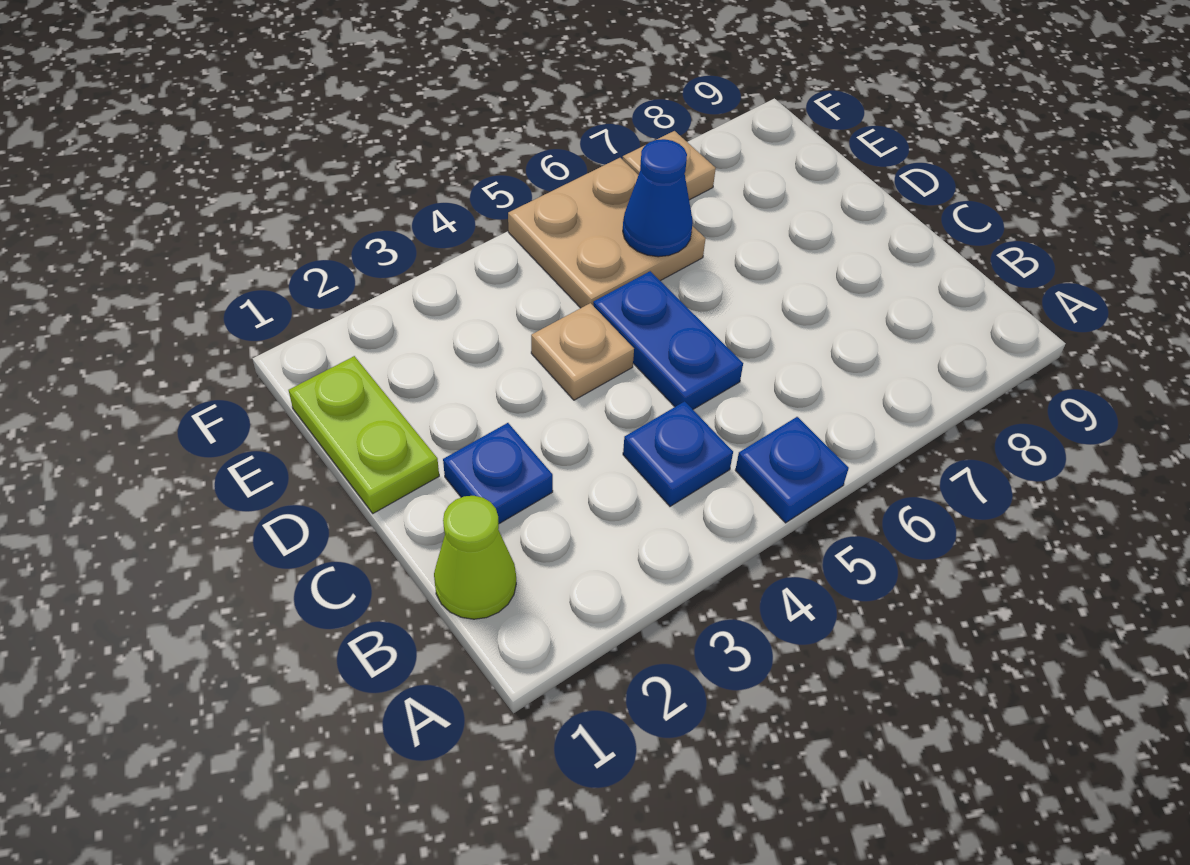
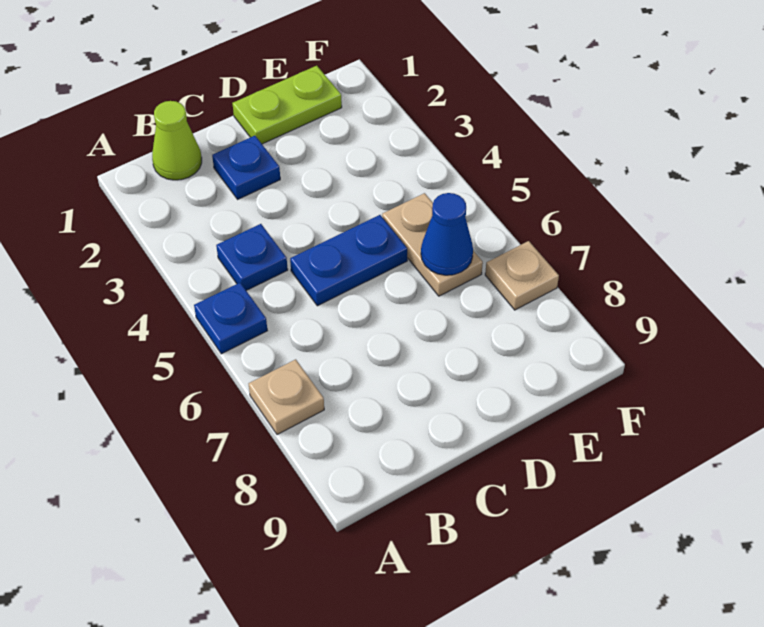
tan plate D4 level 1 -> tan plate A7 level 1
tan plate E5:F6 level 1 -> tan plate E5:E6 level 1

